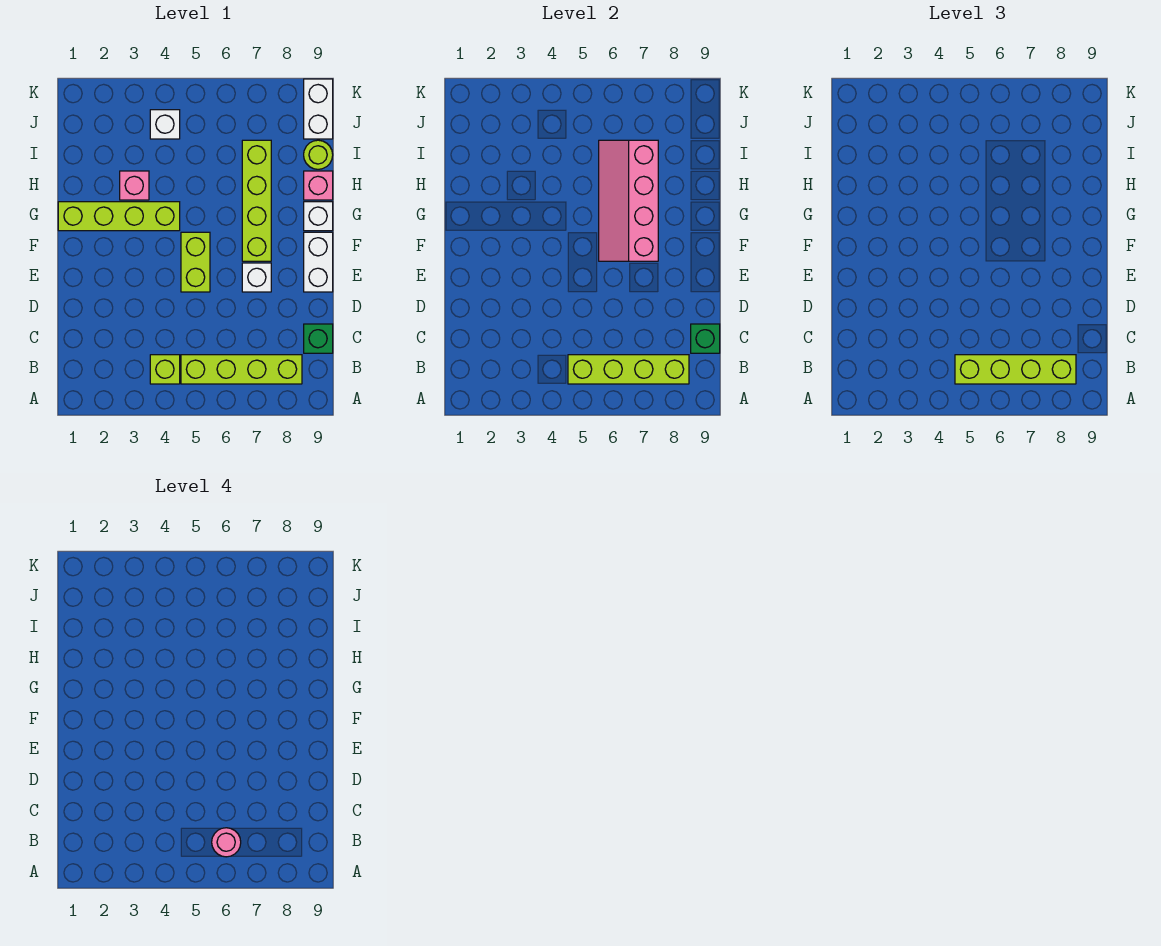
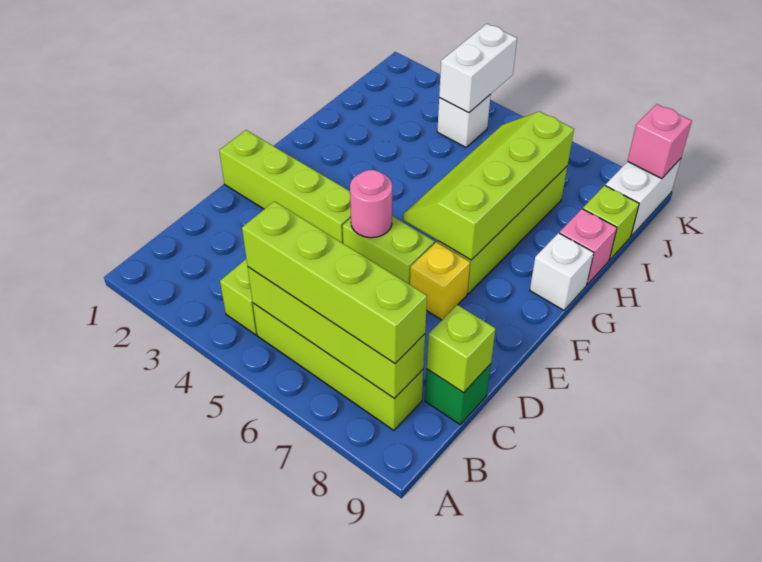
pink round brick B6 level 4 -> pink round brick E5 level 2
green brick C9 level 2 -> lime brick C9 level 2
lime brick E5:F5 level 1 -> lime brick E5:E6 level 1
white brick E7 level 1 -> yellow brick E7 level 1
white brick E9:F9 level 1 -> white brick J4:K4 level 2
pink slope F6:I7 level 2 top 7 -> lime slope F6:I7 level 2 top 7
lime brick G1:G4 level 1 -> lime brick E1:E4 level 1
pink brick H3 level 1 -> pink brick K9 level 2
lime round brick I9 level 1 -> lime brick I9 level 1

